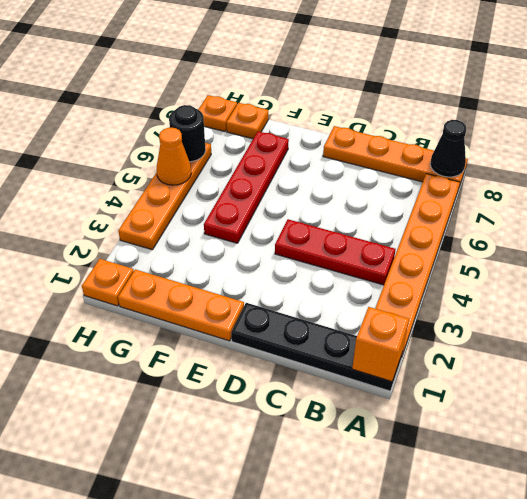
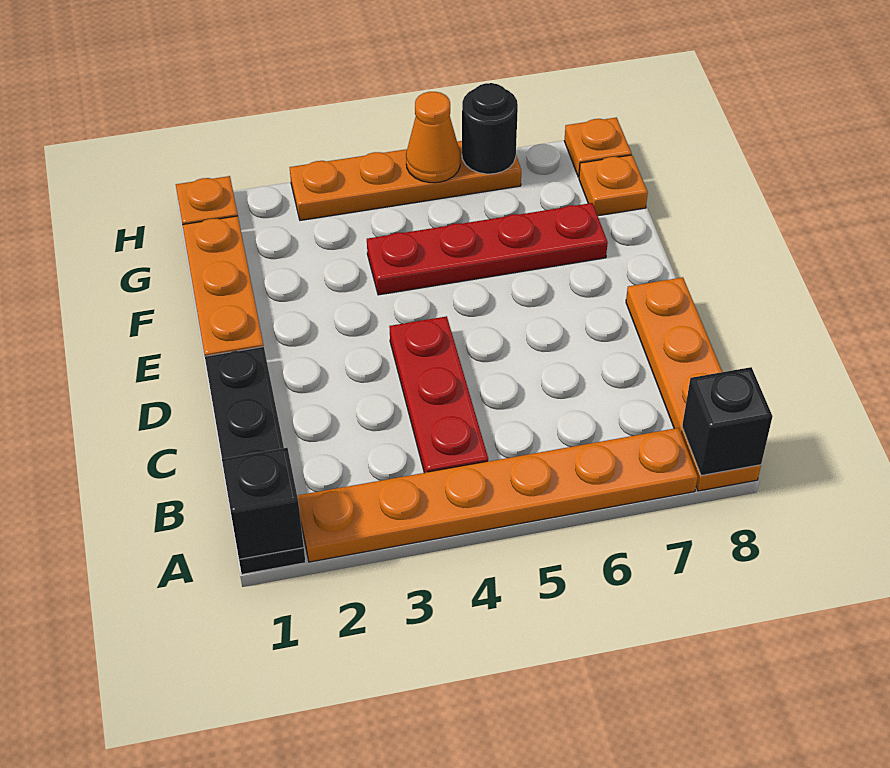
orange brick A1 level 2 -> black brick A1 level 2
black cone A8 level 2 -> black brick A8 level 2

